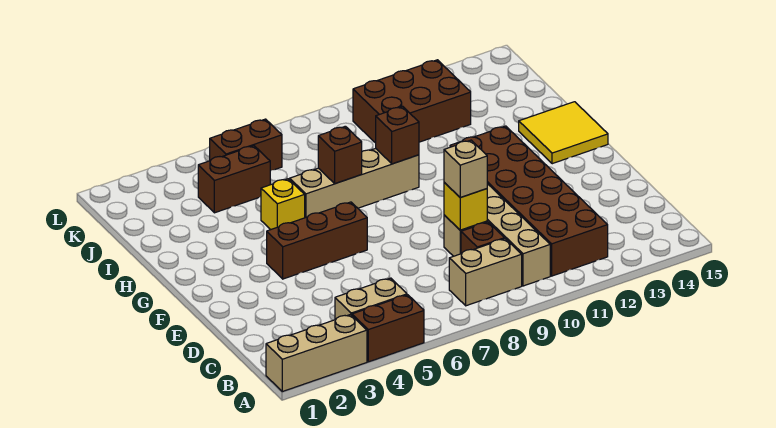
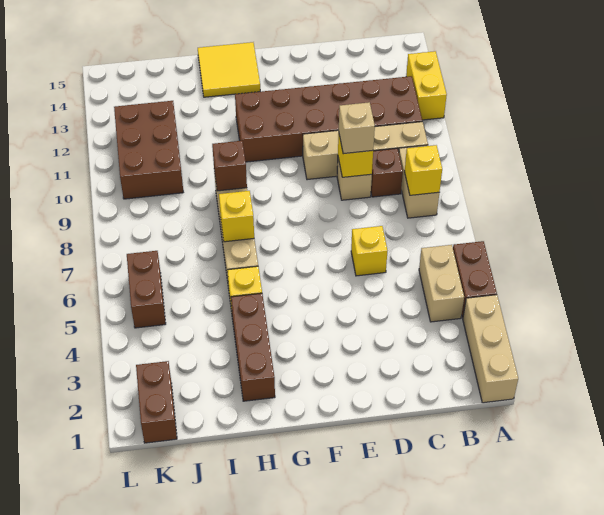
none -> yellow brick A12:A13 level 1
none -> yellow brick B8 level 2
none -> yellow brick D6 level 1
brown brick F4:F6 level 1 -> brown brick H2:H4 level 1
brown brick H7 level 2 -> yellow brick H7 level 2
brown brick J4:J5 level 1 -> brown brick K1:K2 level 1

